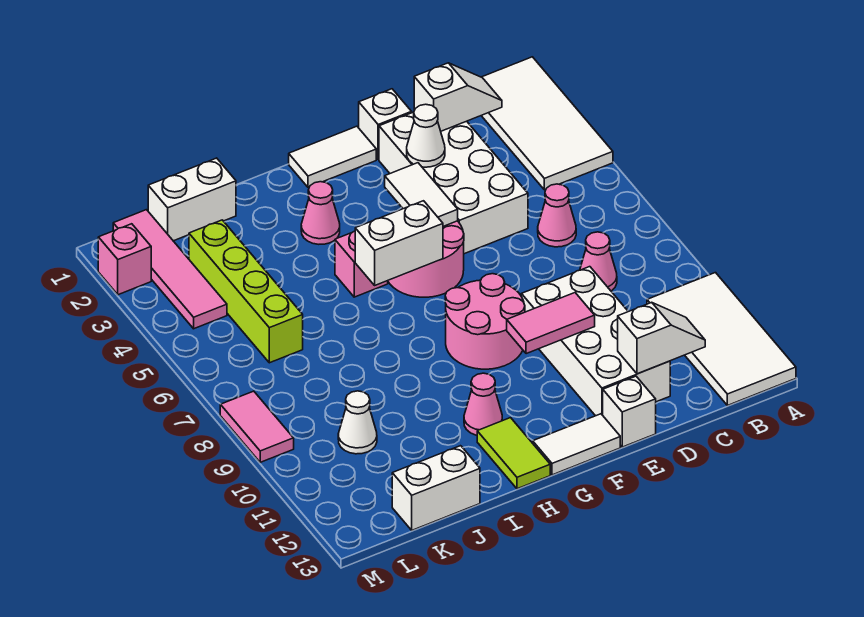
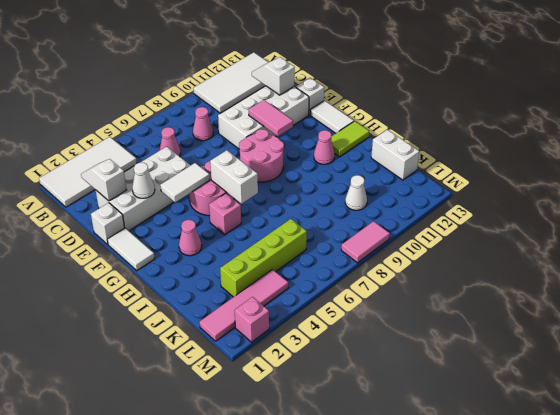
white brick J1:K1 level 1 -> none

